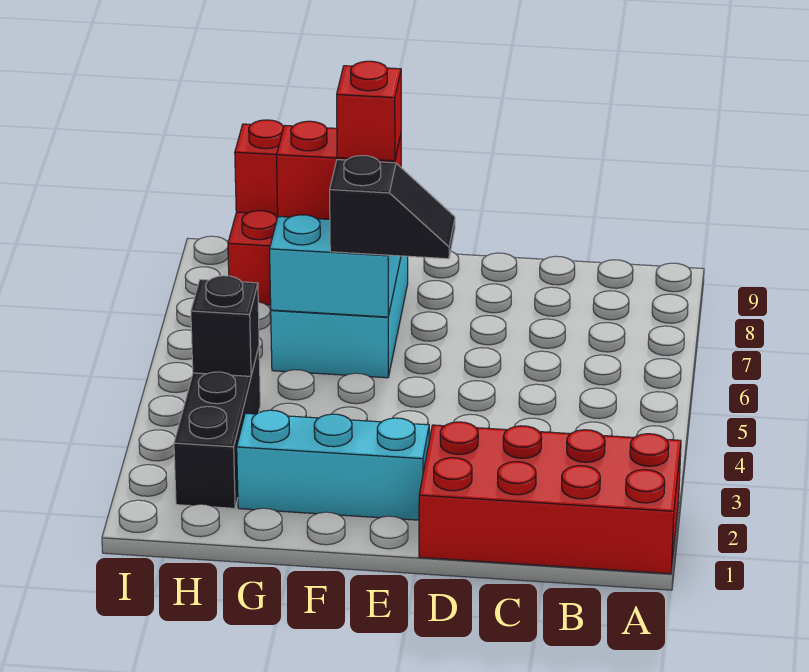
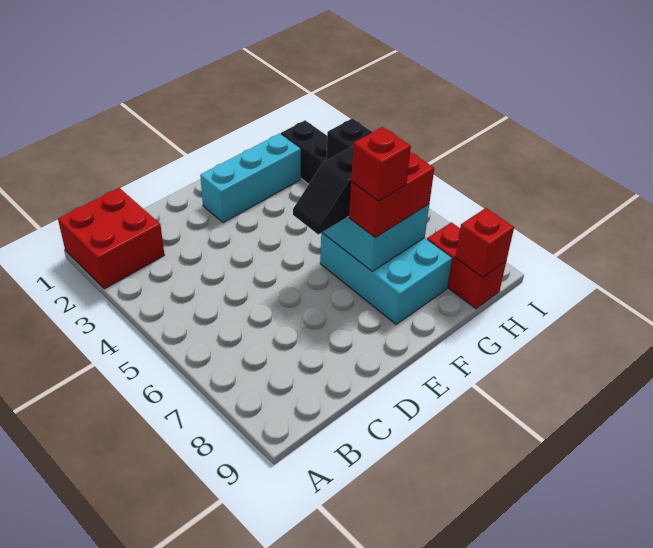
red brick A1:D2 level 1 -> red brick A1:B2 level 1

